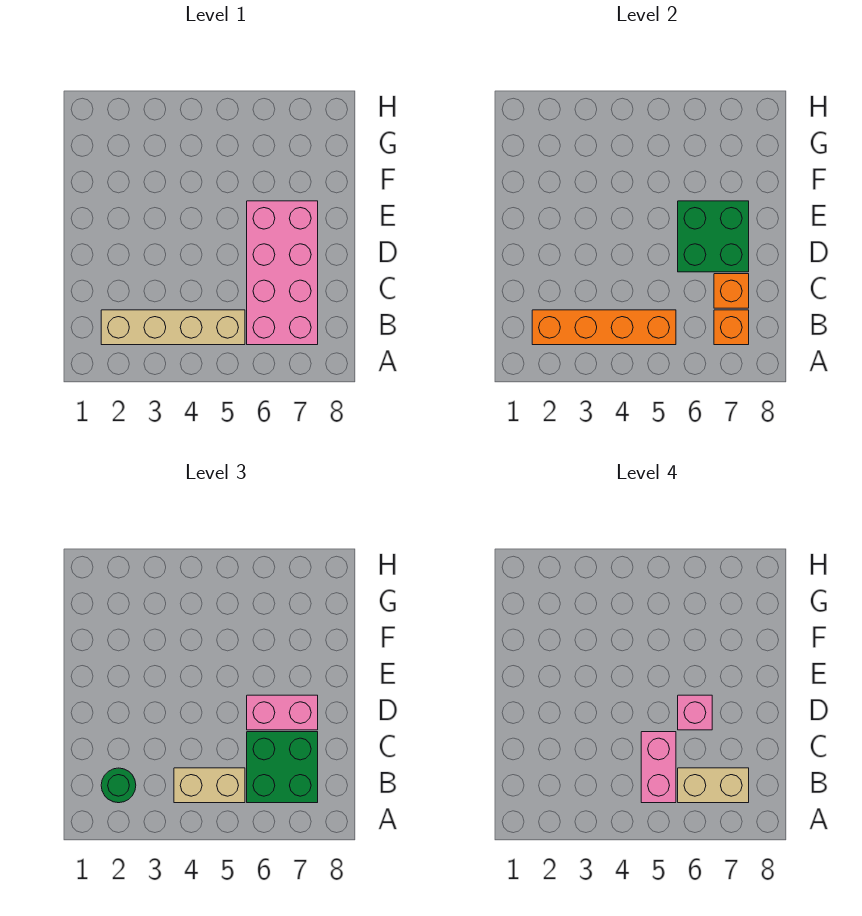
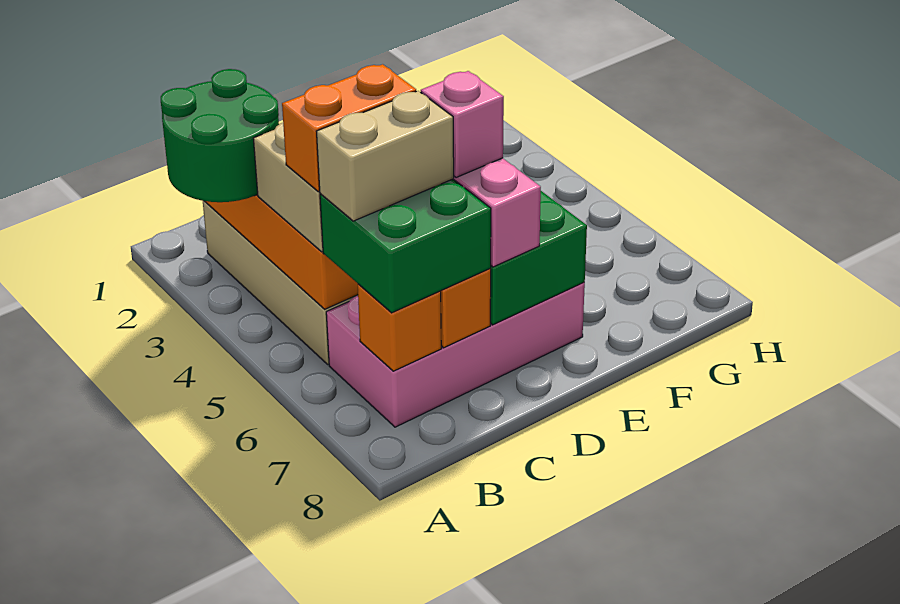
green round brick B2 level 3 -> green round brick A2:B3 level 3
pink brick B5:C5 level 4 -> orange brick B5:C5 level 4
tan brick B6:B7 level 4 -> tan brick B6:C6 level 4

